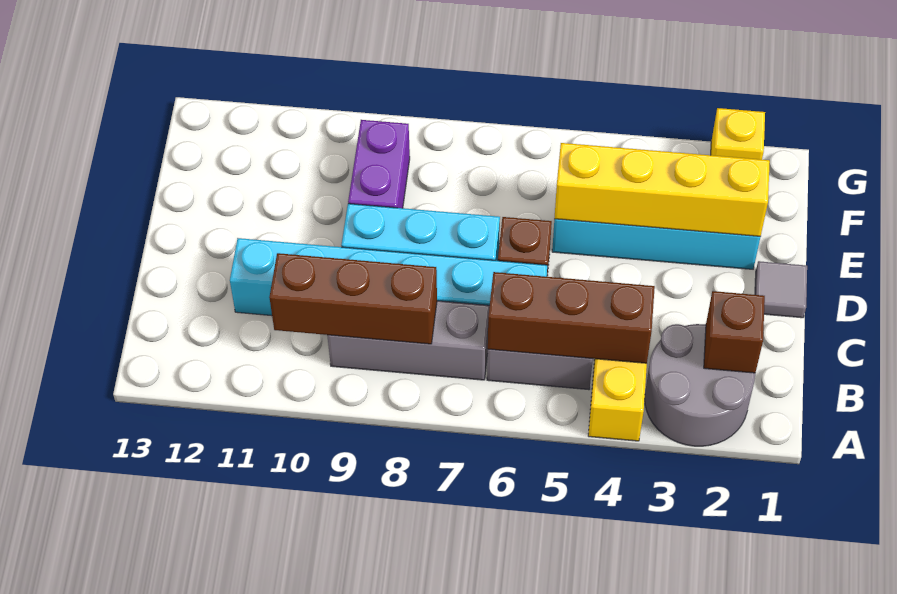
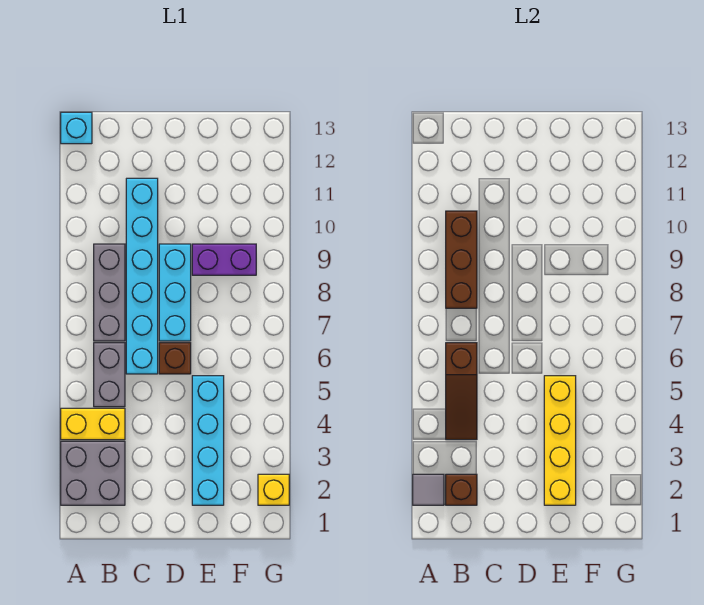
grey round brick A2:B3 level 1 -> grey brick A2:B3 level 1
none -> cyan brick A13 level 1
brown brick B4:B6 level 2 -> brown slope B4:B6 level 2 top 6
grey tile D1 level 1 -> grey tile A2 level 2

